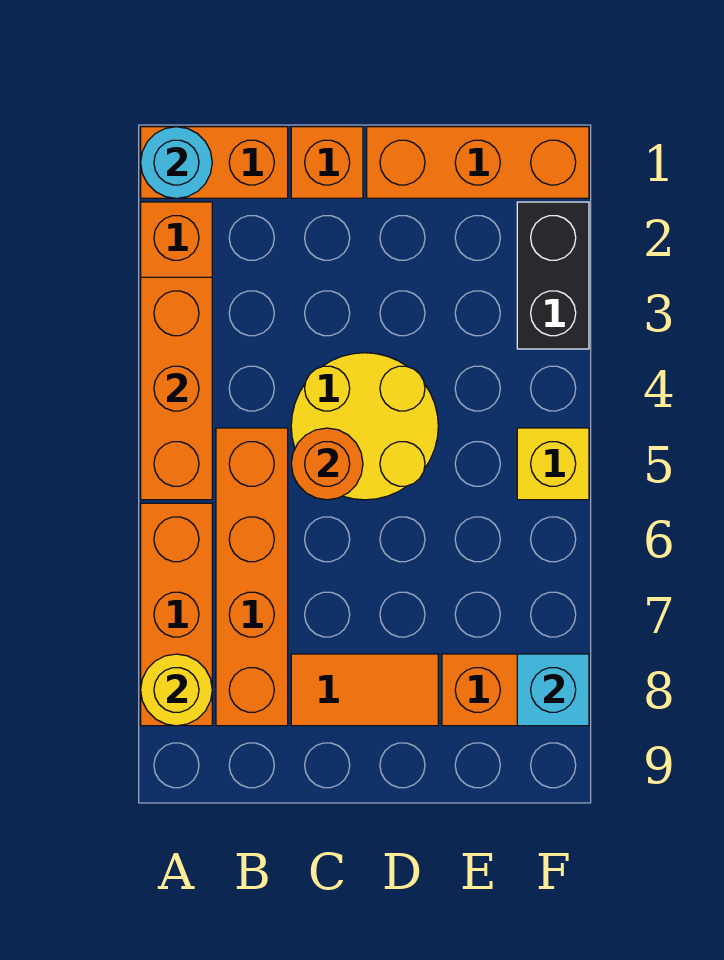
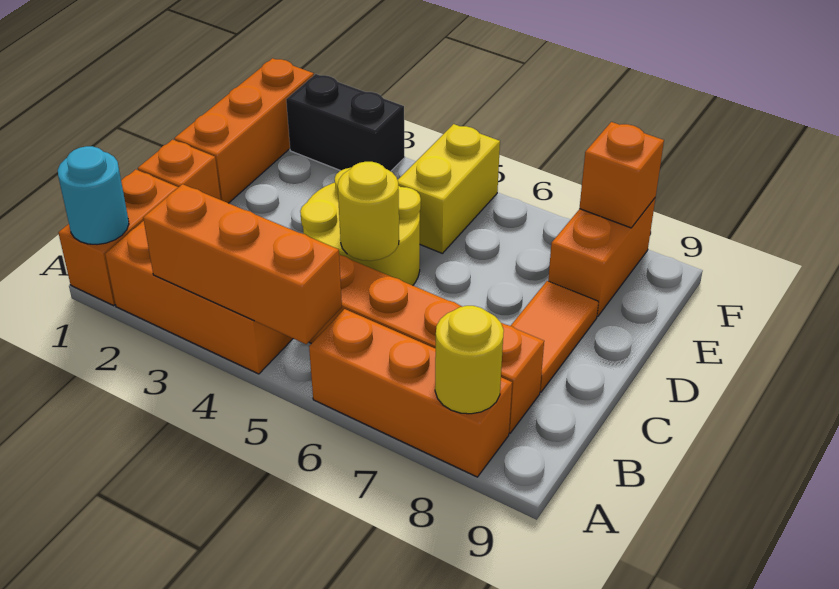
orange round brick C5 level 2 -> yellow round brick C5 level 2
yellow brick F5 level 1 -> yellow brick E5:F5 level 1
cyan brick F8 level 2 -> orange brick F8 level 2

